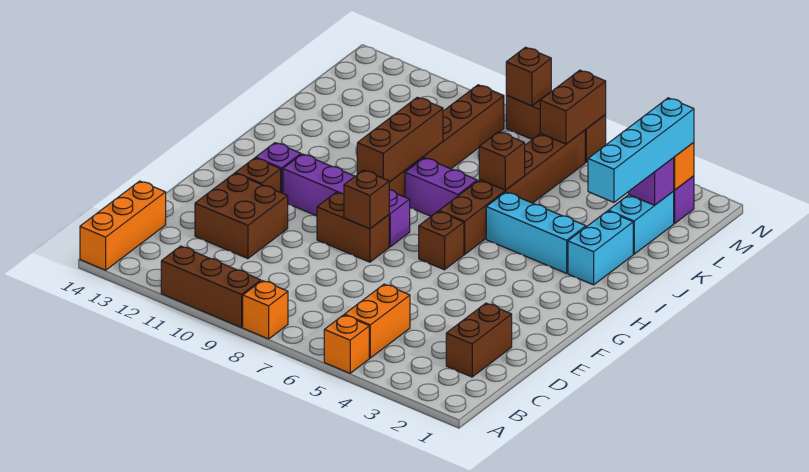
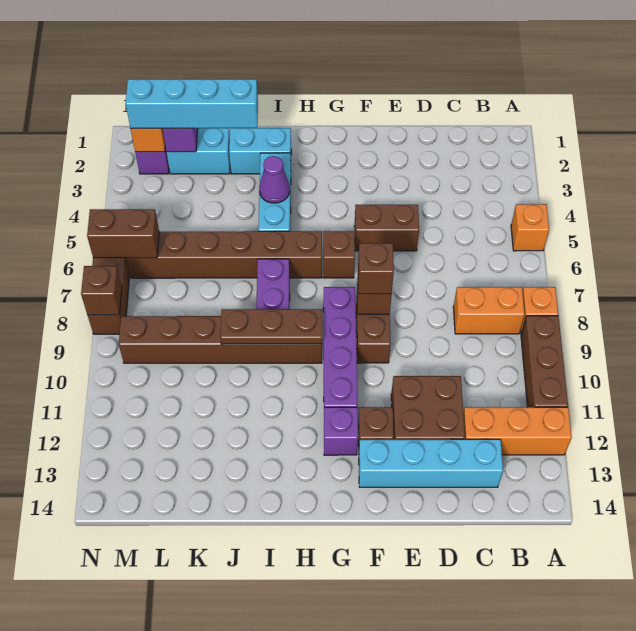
orange brick A14:C14 level 1 -> orange brick A12:C12 level 1
orange brick B5:C5 level 1 -> orange brick B8:C8 level 1
brown brick C2:D2 level 1 -> brown brick E5:F5 level 1
none -> cyan brick C13:F13 level 1
brown brick H9:J9 level 2 -> brown plate H9:J9 level 2
none -> purple cone I4 level 2
brown brick J6 level 2 -> brown brick F8 level 3

